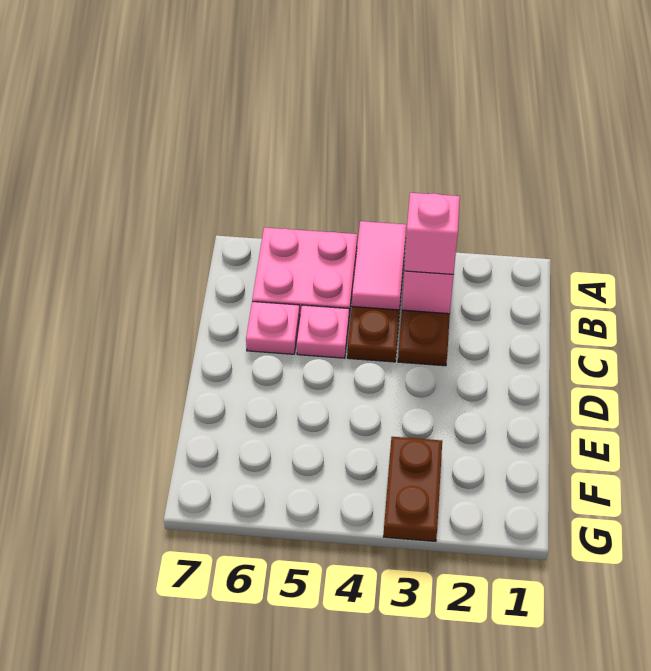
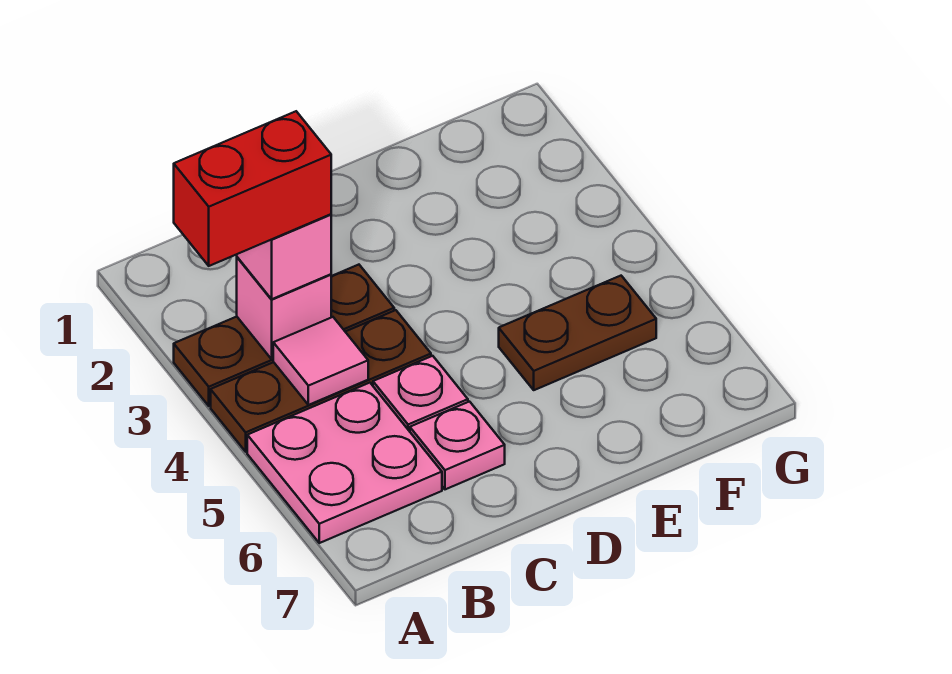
none -> red brick A3:B3 level 4
pink tile A4:B4 level 2 -> pink tile B4 level 2
brown plate F3:G3 level 1 -> brown plate E5:F5 level 1

